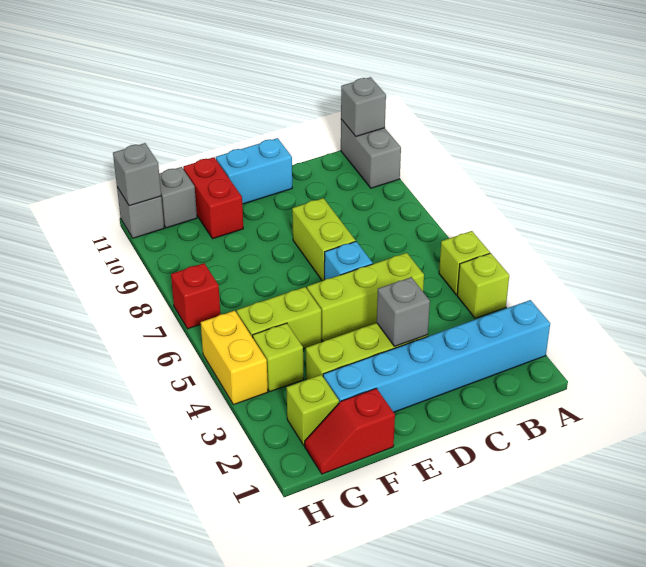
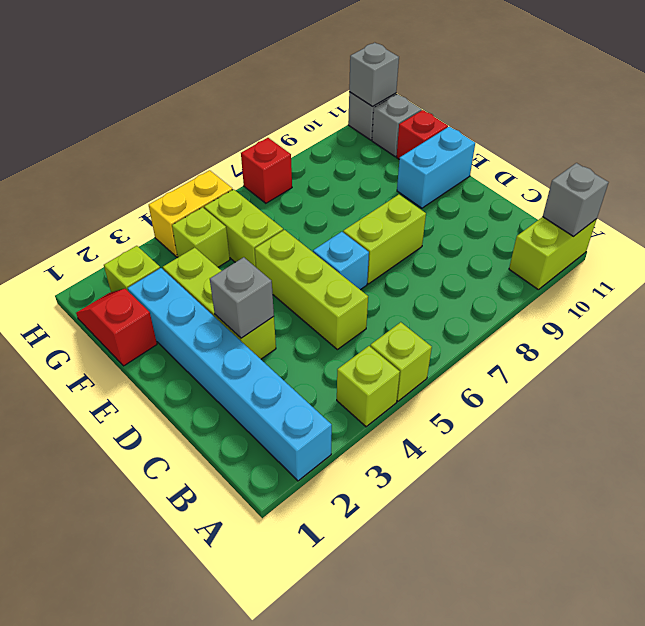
grey brick A10:A11 level 1 -> lime brick A10:A11 level 1
cyan brick D11:E11 level 1 -> cyan brick E10:E11 level 1
red brick F10:F11 level 1 -> red brick F11 level 1

